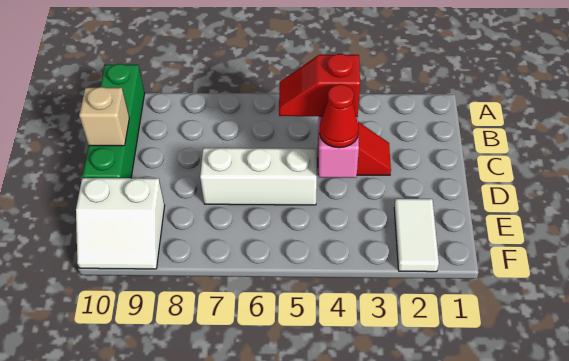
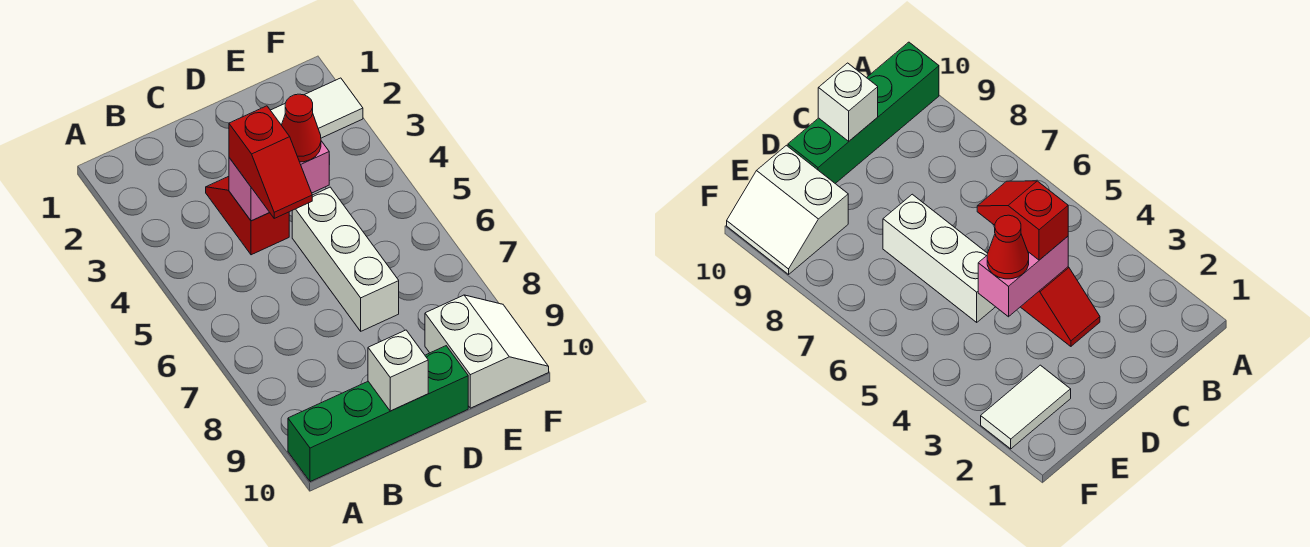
tan brick C10 level 2 -> white brick C10 level 2

